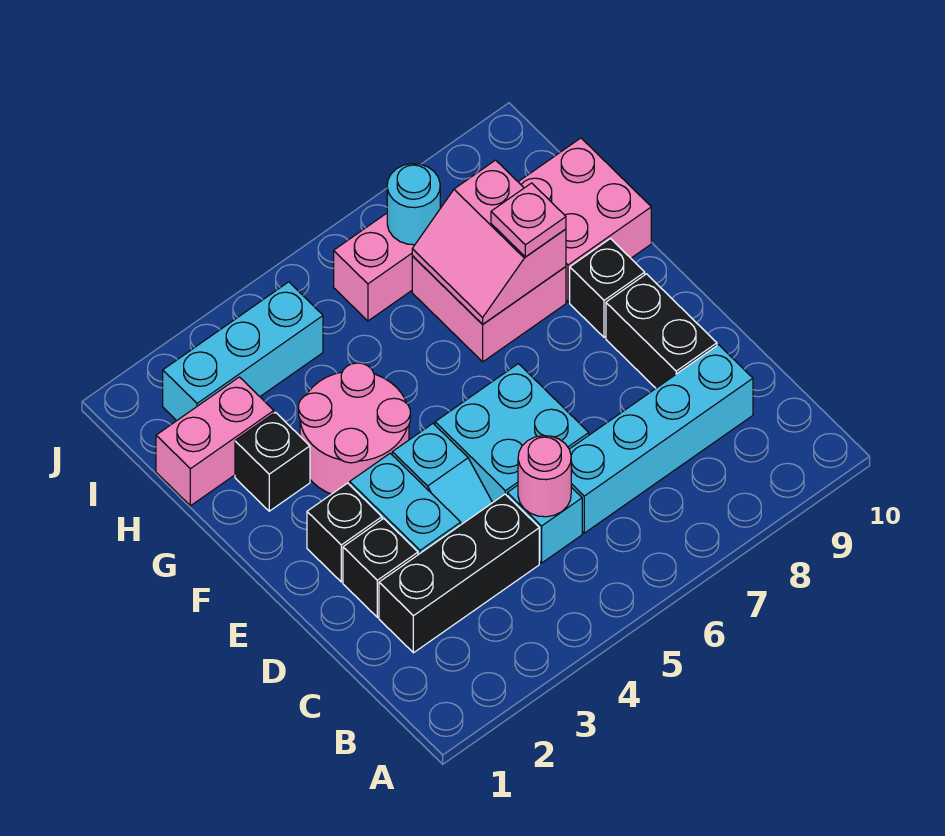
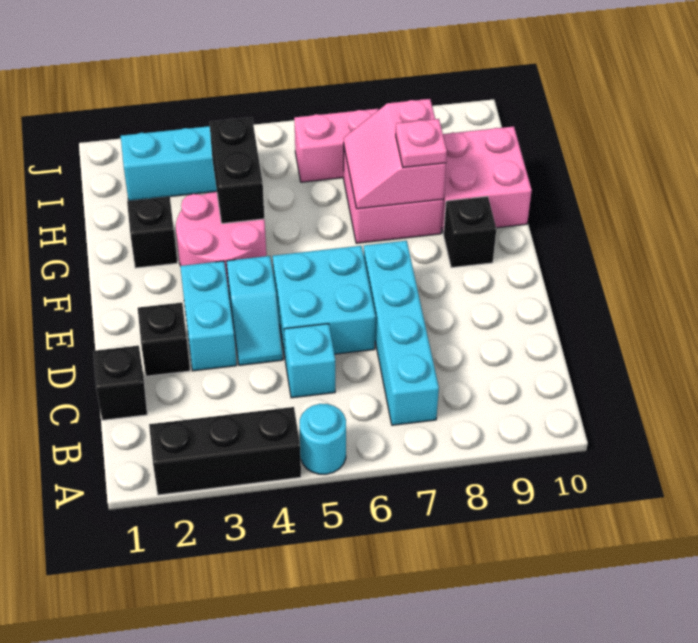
black brick C2:C4 level 1 -> black brick A2:A4 level 1
pink round brick C5 level 2 -> none
cyan brick C6:C9 level 1 -> cyan brick B7:E7 level 1
black brick D9:E9 level 1 -> black brick G4:H4 level 2
black brick E2 level 1 -> black brick C1 level 1
pink brick H1:H2 level 1 -> none
cyan round brick I7 level 2 -> cyan round brick A5 level 1

